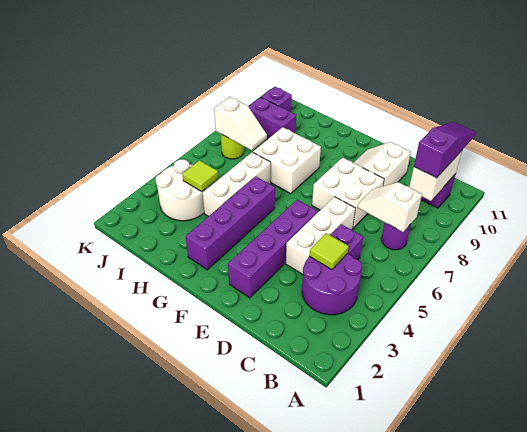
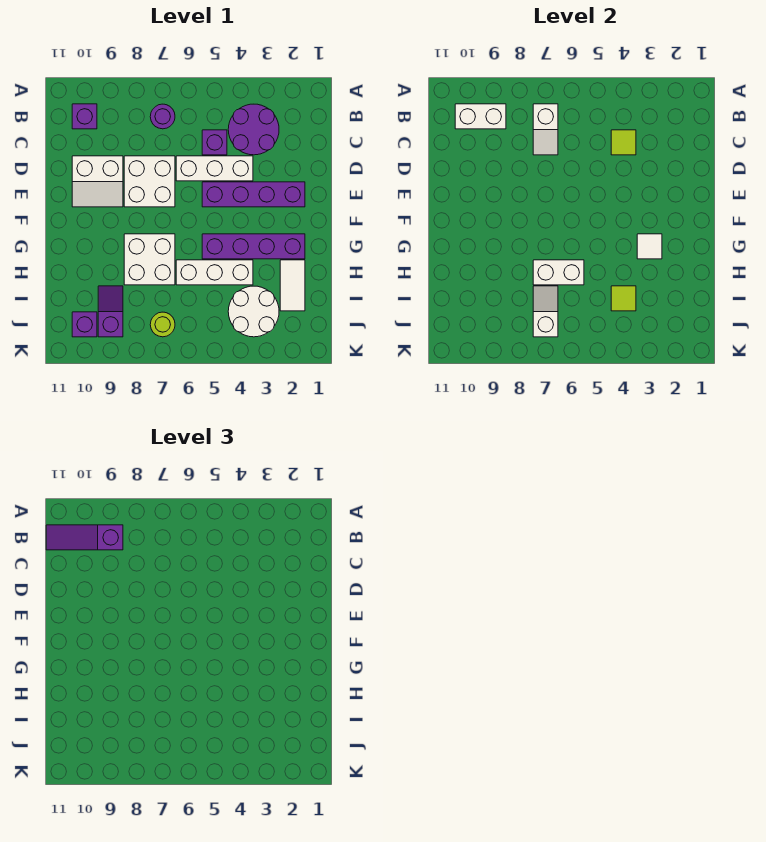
none -> white tile G3 level 2
none -> white tile H2:I2 level 1
none -> white brick H6:H7 level 2
purple brick I9:J9 level 1 -> purple slope I9:J9 level 1 top J

